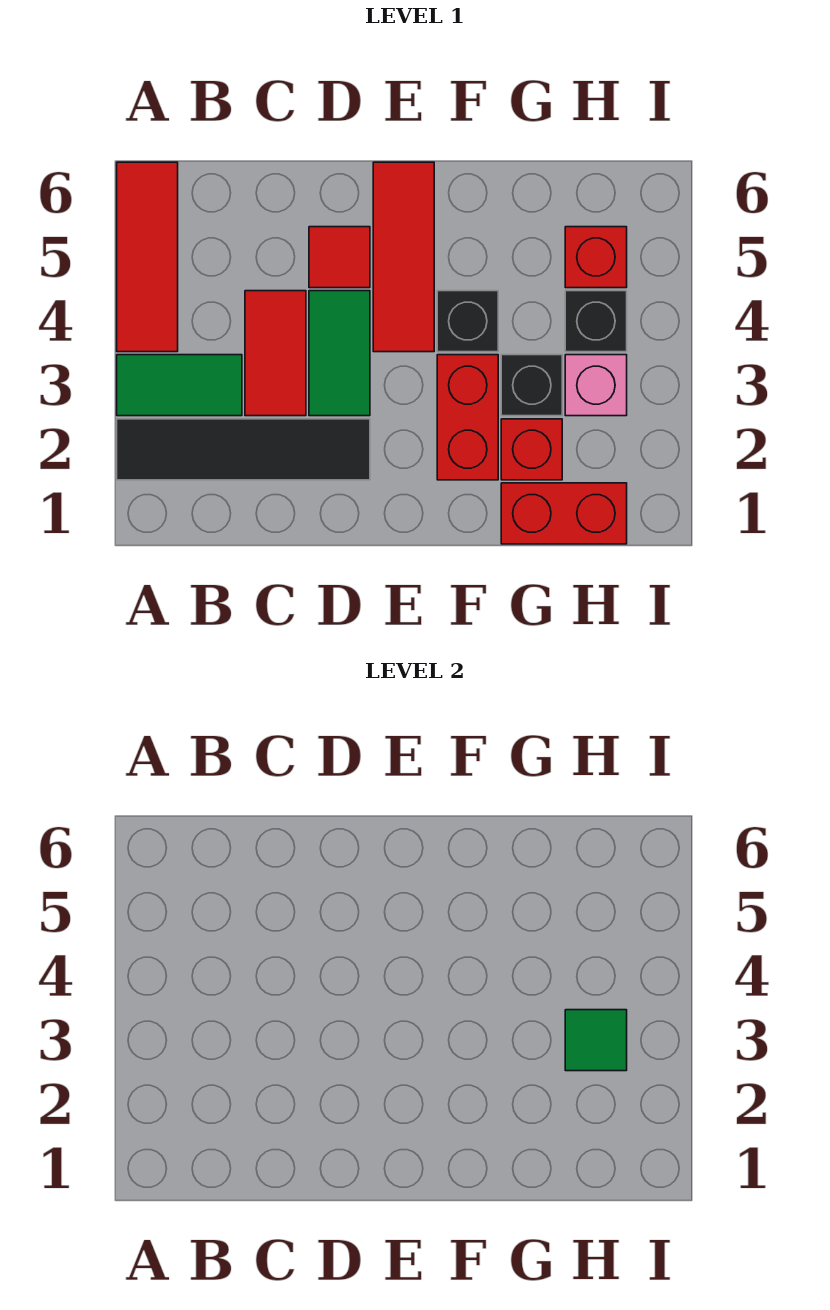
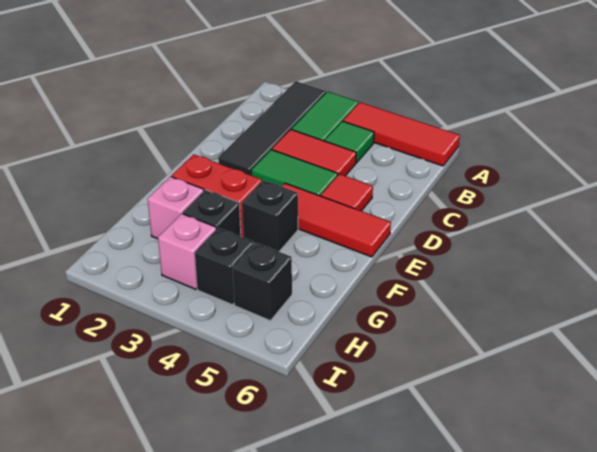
red brick G1:H1 level 1 -> none
red brick G2 level 1 -> pink brick G2 level 1
green tile H3 level 2 -> green tile B4 level 1
red brick H5 level 1 -> black brick H5 level 1

